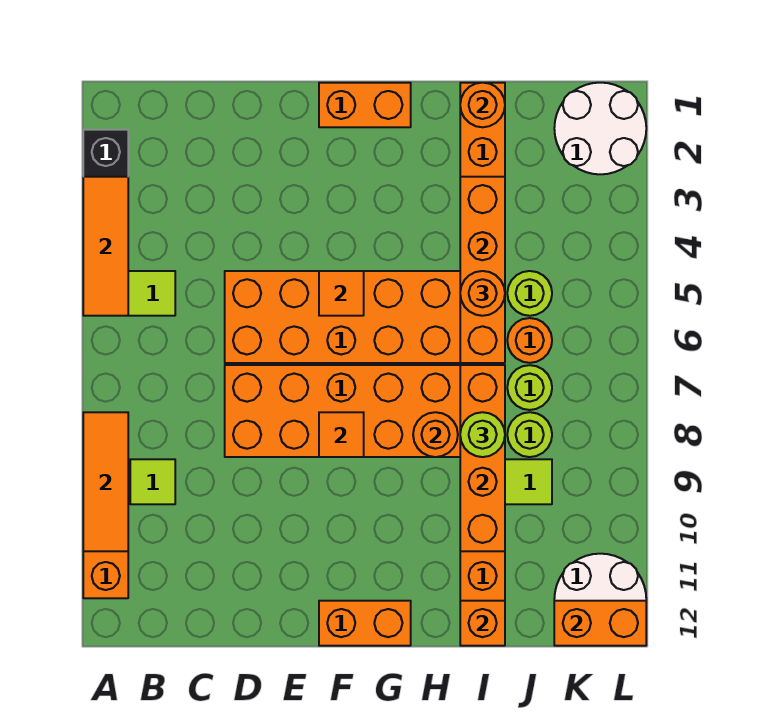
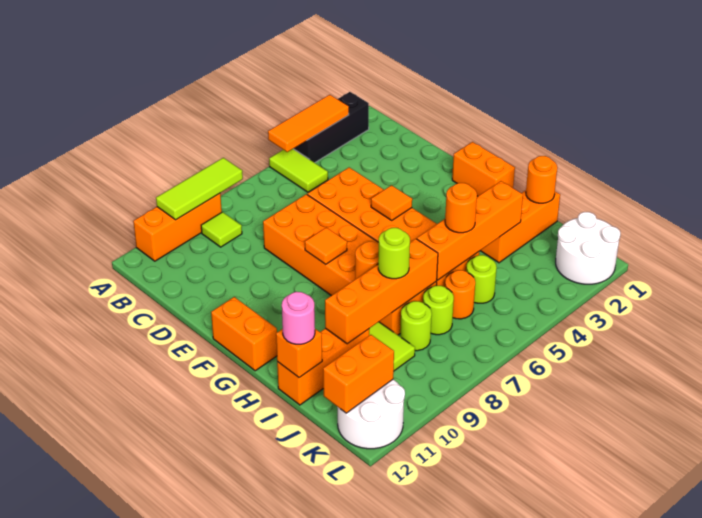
orange tile A8:A10 level 2 -> lime tile A8:A10 level 2
none -> pink round brick I12 level 3
orange brick K12:L12 level 2 -> orange brick K11:K12 level 2

